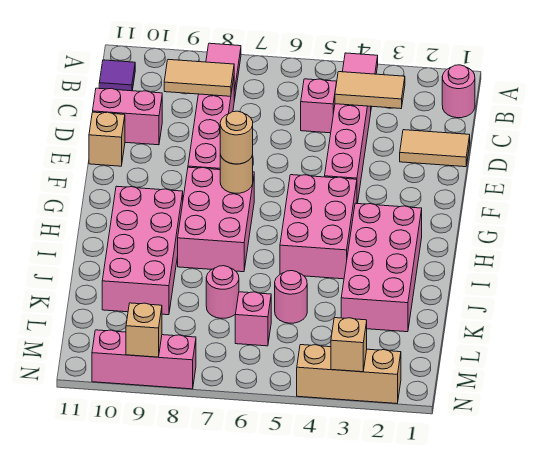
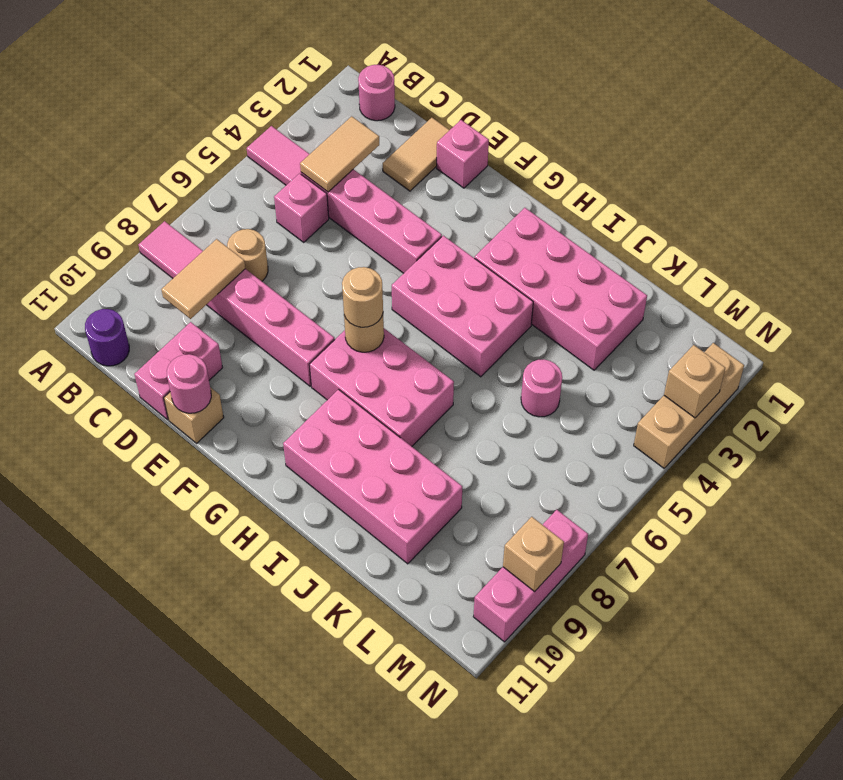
purple tile B11 level 1 -> purple round brick B11 level 1
none -> tan round brick C7 level 1
pink round brick K7 level 1 -> pink round brick E11 level 2
pink brick L6 level 1 -> pink brick E1 level 1

